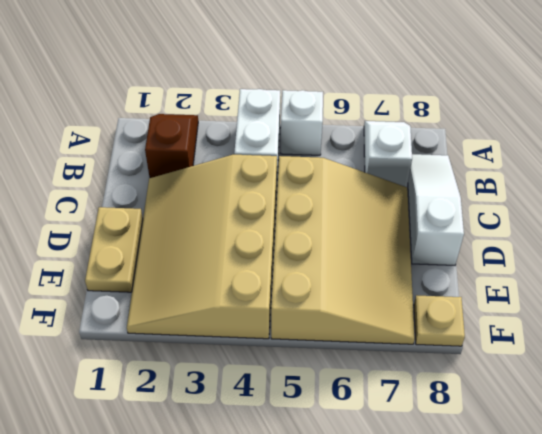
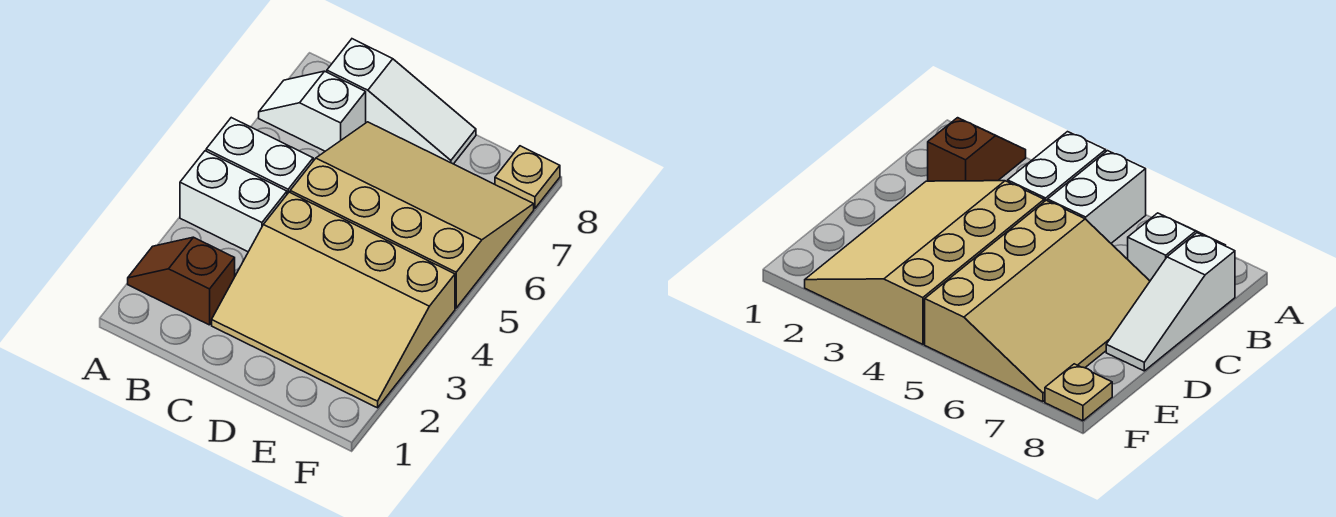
white brick A5 level 1 -> white brick A5:B5 level 1
white slope B8:D8 level 1 top D -> white slope B8:D8 level 1 top B
tan plate D1:E1 level 1 -> none

